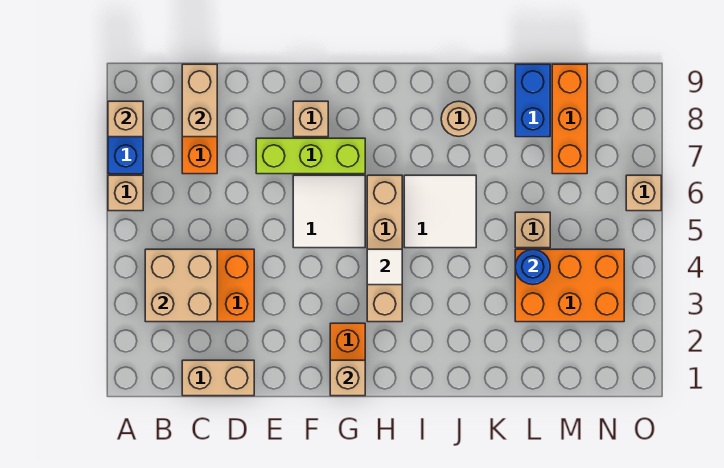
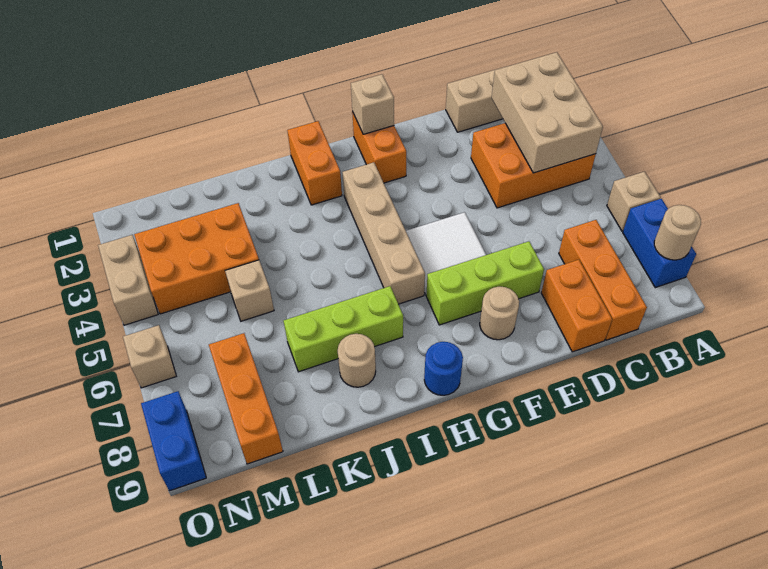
tan brick A8 level 2 -> tan round brick A8 level 2
tan brick B3:C4 level 2 -> tan brick B2:C4 level 2
tan brick C8:C9 level 2 -> tan brick O3:O4 level 1
none -> orange brick D8:D9 level 1
tan brick F8 level 1 -> tan round brick F8 level 1
white tile H4 level 2 -> none
none -> orange brick I1:I2 level 1
white tile I5:J6 level 1 -> none
none -> lime brick I7:K7 level 1
blue round brick L4 level 2 -> blue round brick H9 level 1
blue brick L8:L9 level 1 -> blue brick O8:O9 level 1

